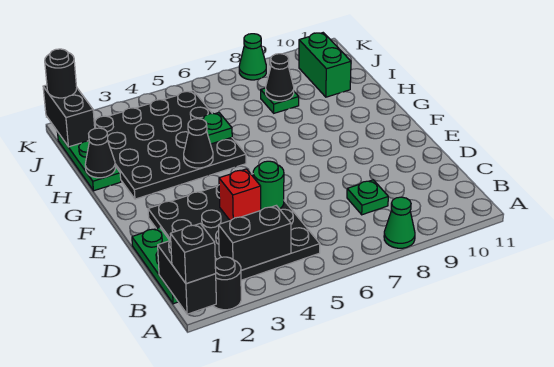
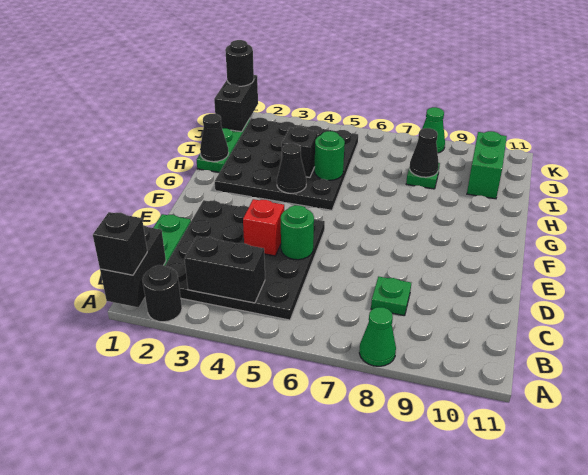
none -> black brick H4 level 2
green plate H5 level 2 -> green round brick H5 level 2

